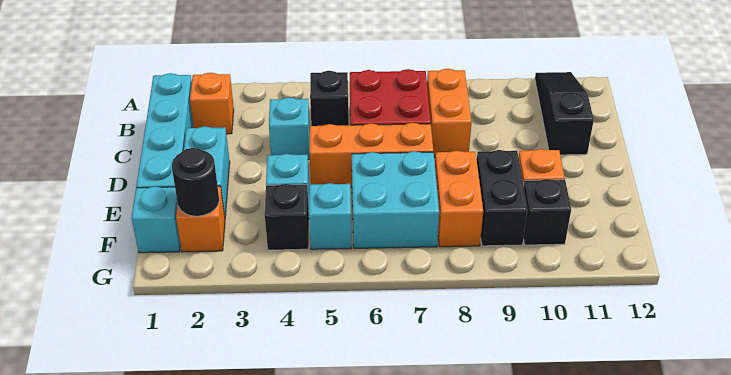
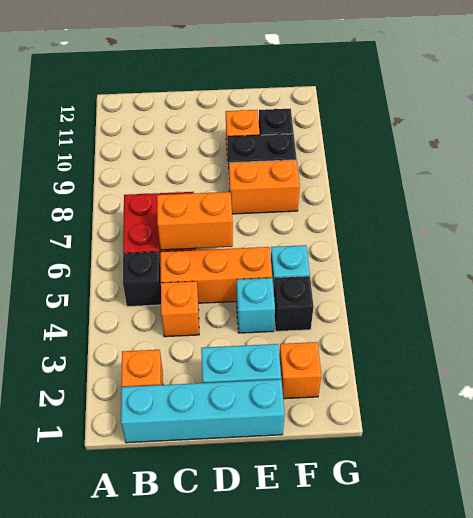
black slope A11:C11 level 1 top C -> none
orange brick B8:C8 level 1 -> orange brick C6:D6 level 2
cyan brick C4 level 1 -> orange brick C4 level 1
orange brick D5:D7 level 1 -> orange brick C5:E5 level 1
cyan brick E6:F7 level 1 -> none
cyan brick F1 level 1 -> none
black round brick F2 level 2 -> none

